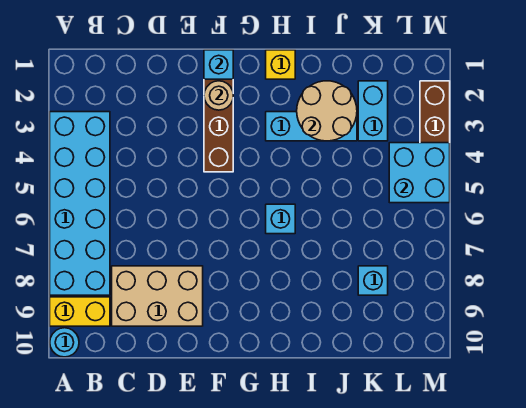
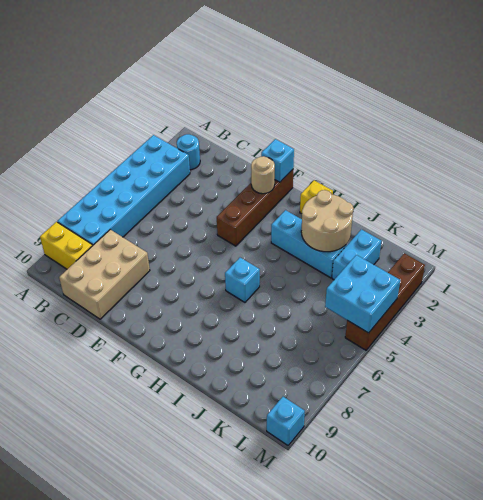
cyan round brick A10 level 1 -> cyan round brick B2 level 1
tan brick C8:E9 level 1 -> tan brick C8:D10 level 1
cyan brick K8 level 1 -> cyan brick M10 level 1

